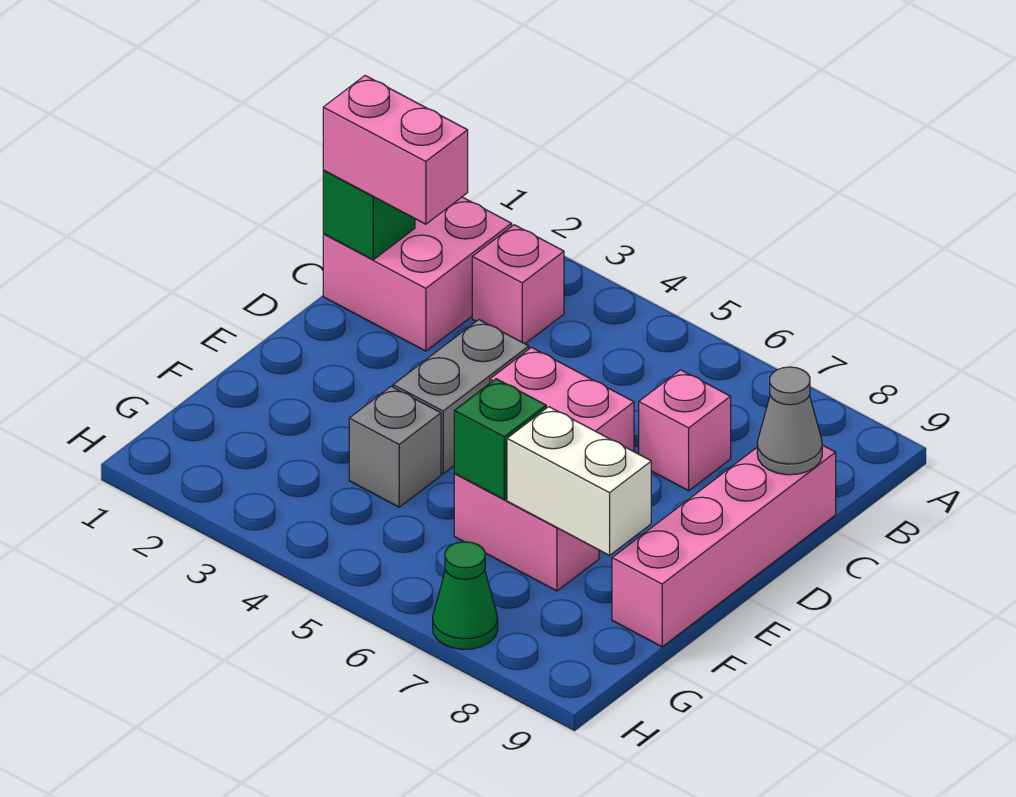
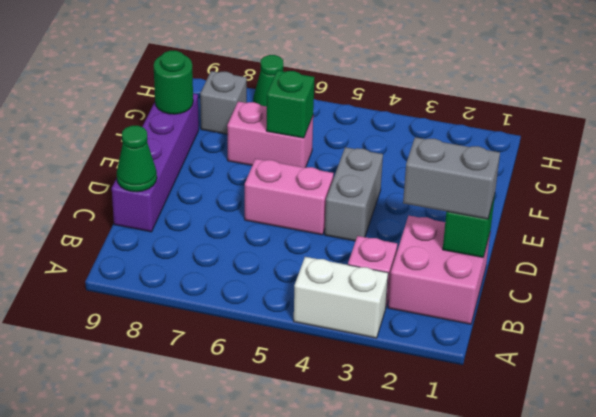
pink brick C1:C2 level 3 -> grey brick C1:C2 level 3
pink brick C7 level 1 -> none
pink brick C9:F9 level 1 -> purple brick C9:F9 level 1
grey cone C9 level 2 -> green cone C9 level 2
grey brick F4 level 1 -> grey brick G8 level 1
white brick F7:F8 level 2 -> white brick A3:A4 level 1
none -> green round brick F9 level 2

